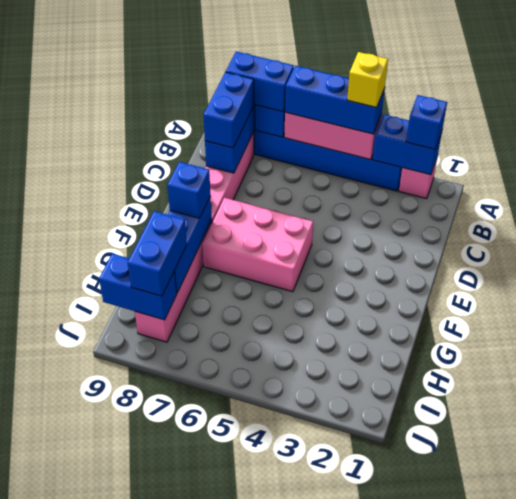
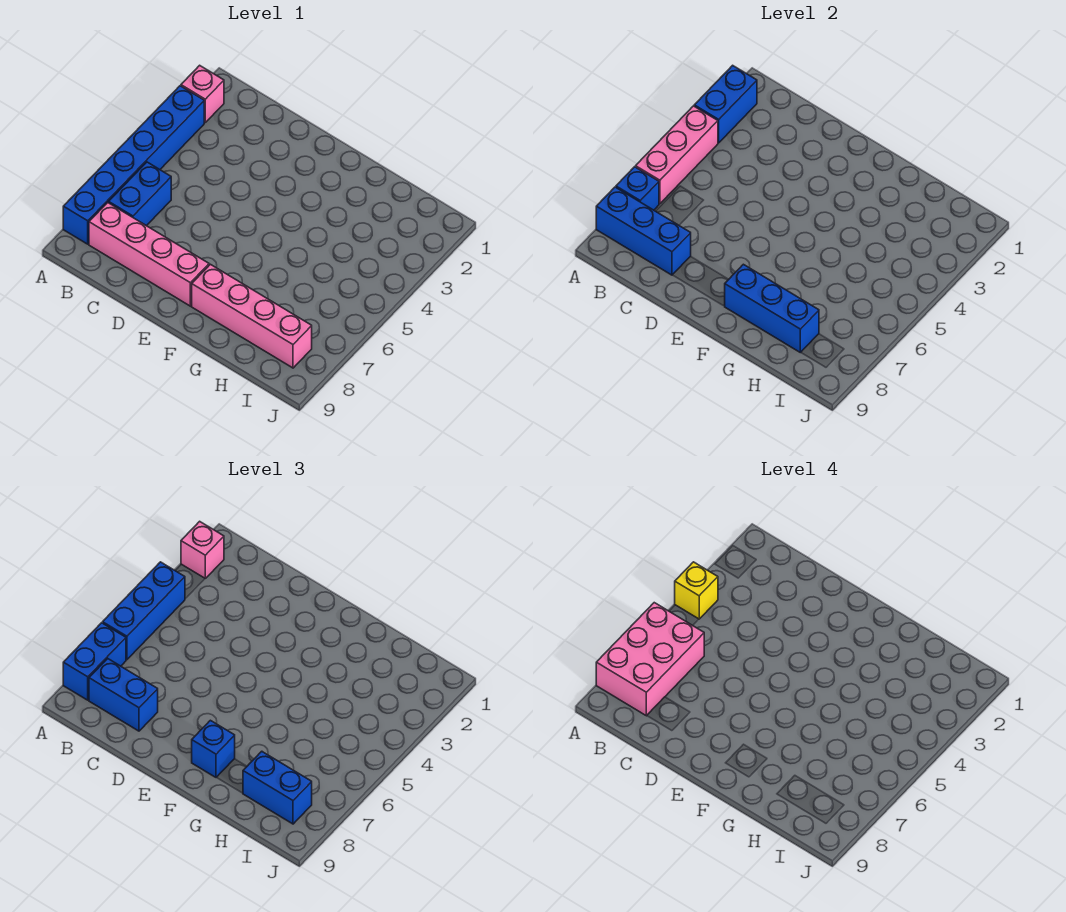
blue brick A2 level 3 -> pink brick A2 level 3
pink brick E5:F7 level 1 -> pink brick A6:B8 level 4
blue brick I8:I9 level 2 -> blue brick B6:B7 level 1

